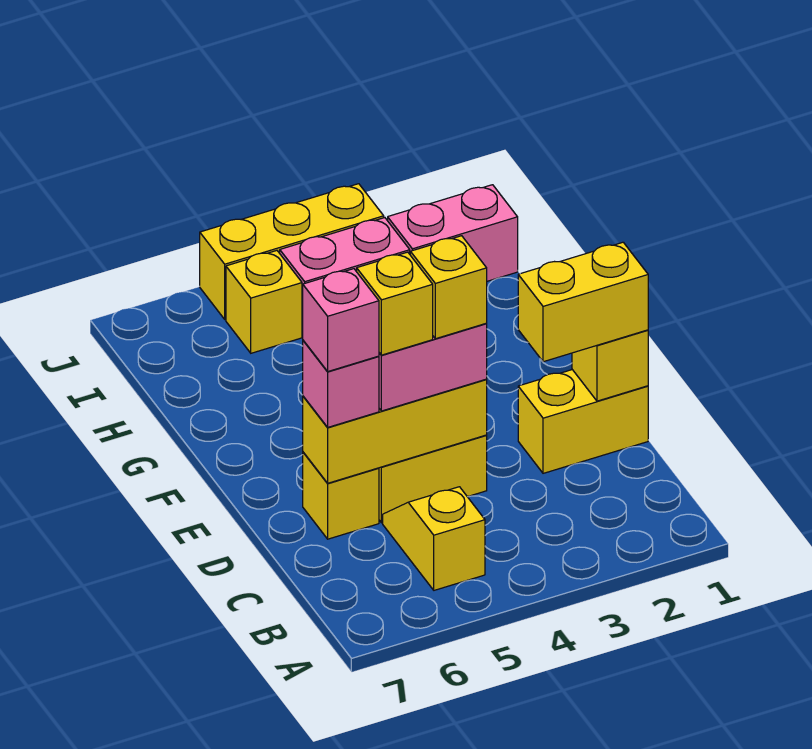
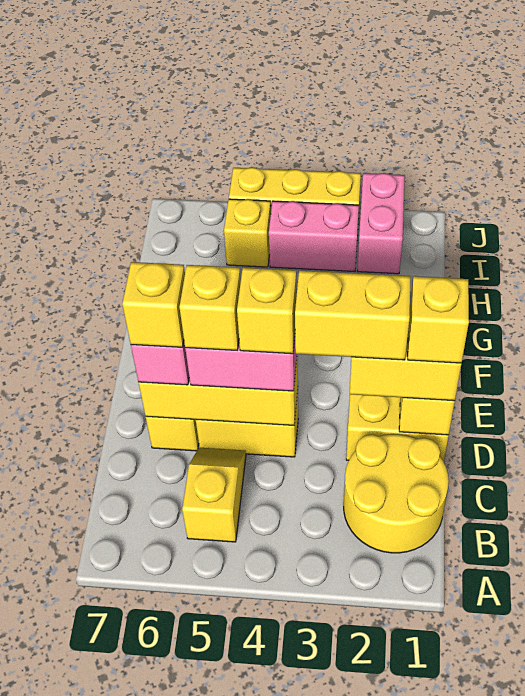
none -> yellow round brick B1:C2 level 1
none -> yellow brick D1 level 4
none -> yellow brick D2:D3 level 4
pink brick D6 level 4 -> yellow brick D6 level 4
pink brick I1:I2 level 1 -> pink brick I2:J2 level 1

